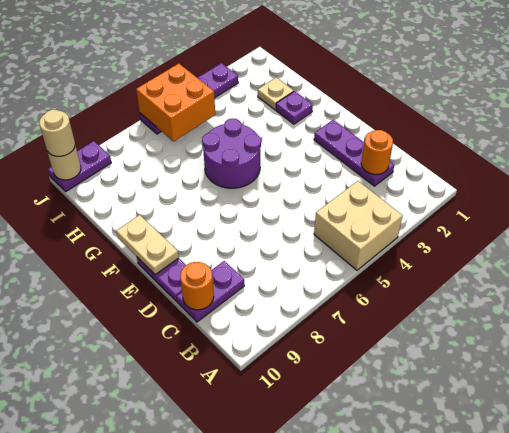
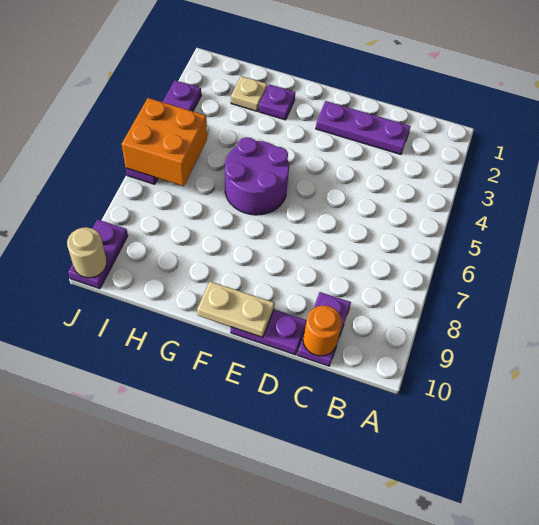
tan brick A4:B5 level 1 -> none
orange round brick C2 level 2 -> none
tan round brick J10 level 3 -> none

